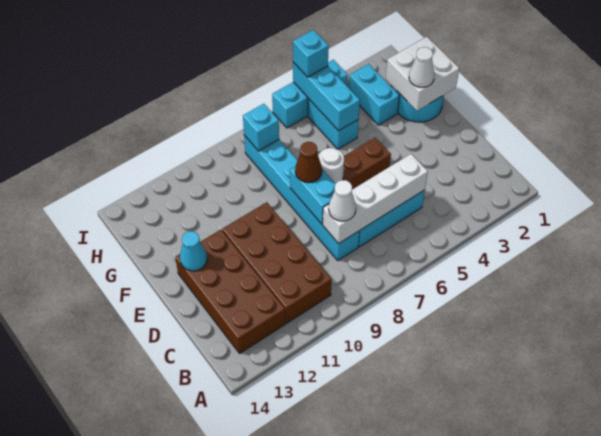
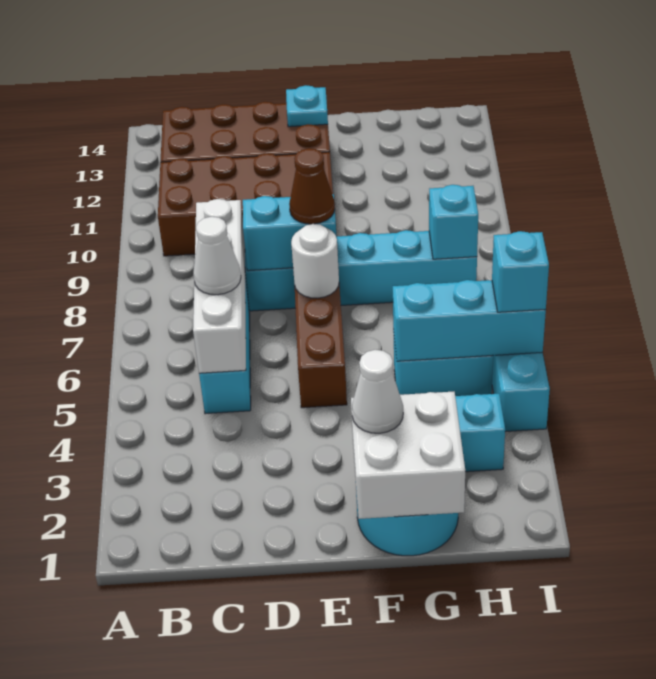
white cone C8 level 3 -> white cone C6 level 3
cyan cone E13 level 2 -> cyan plate E13 level 2

